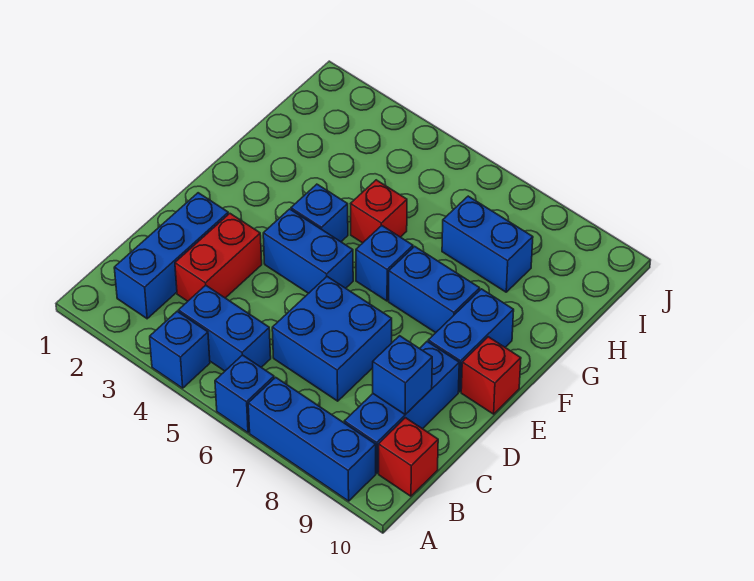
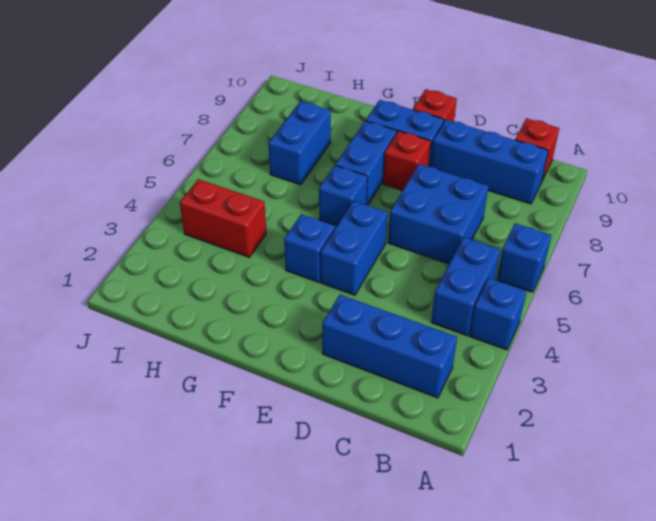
blue brick A7:A9 level 1 -> none
red brick C3:D3 level 1 -> red brick H4:I4 level 1
blue brick C9 level 2 -> none
red brick G5 level 1 -> red brick E8 level 1

